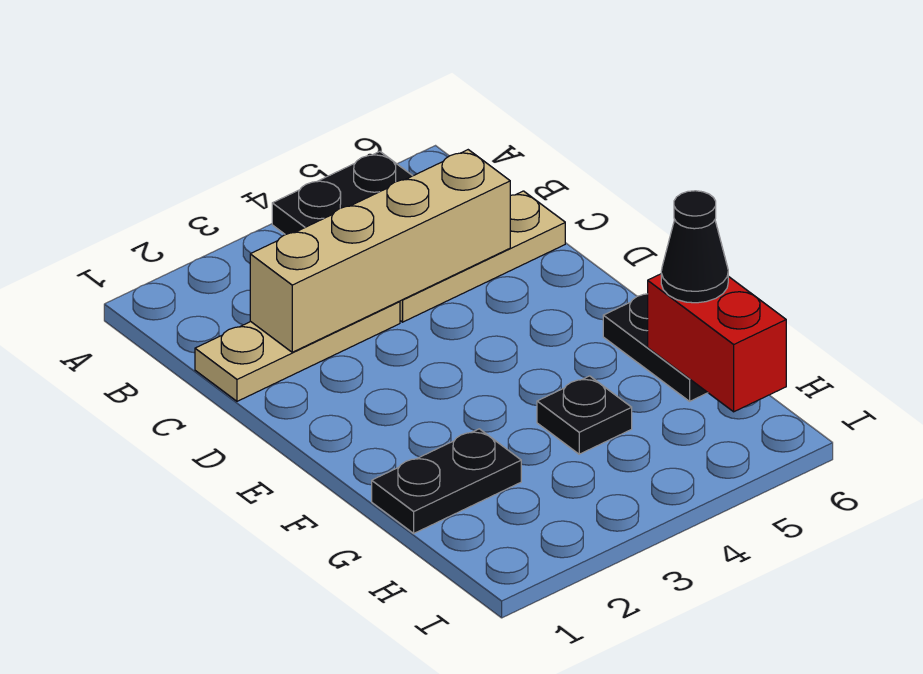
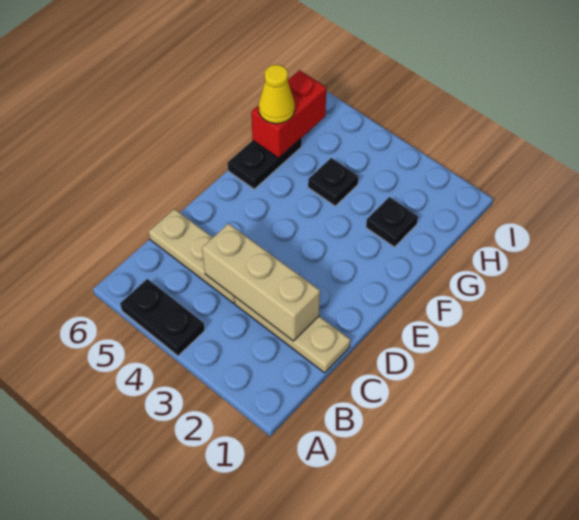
tan brick C2:C5 level 2 -> tan brick C2:C4 level 2
black plate G1:G2 level 1 -> black plate G2 level 1
black cone G6 level 3 -> yellow cone G6 level 3

